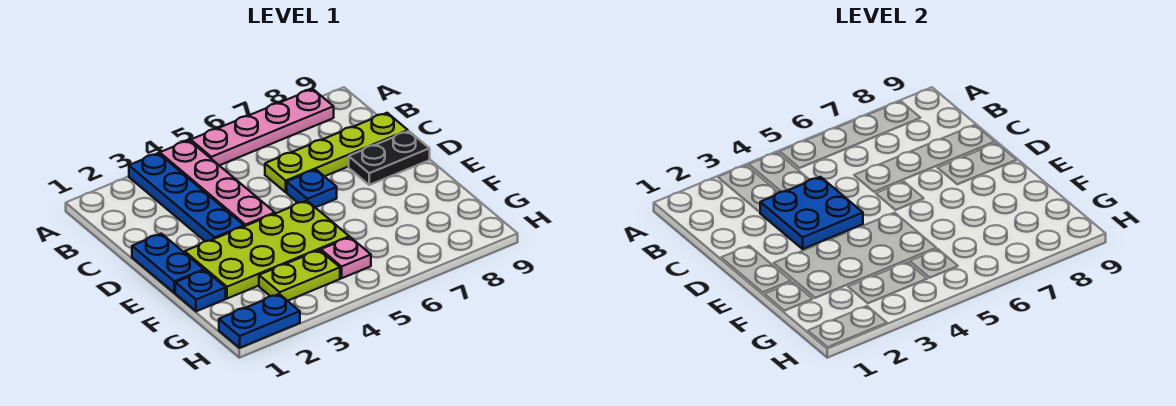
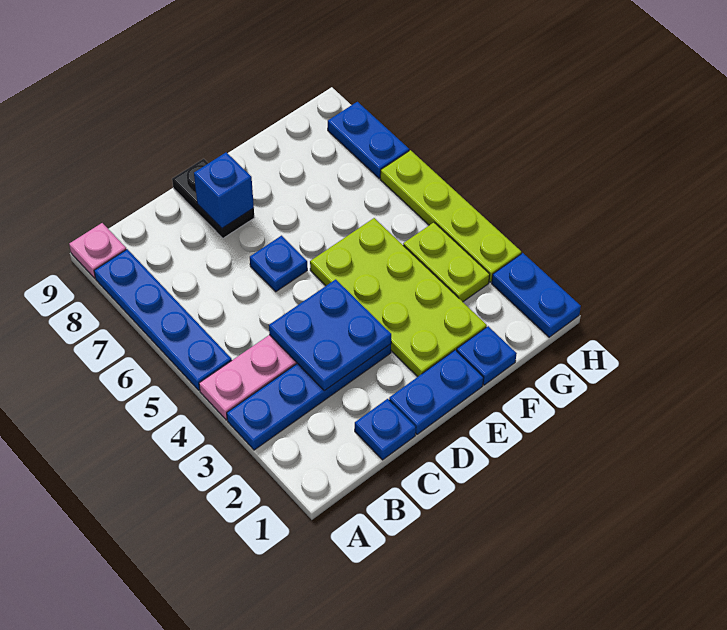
pink plate A5:A8 level 1 -> blue plate A5:A8 level 1
none -> blue plate C1 level 1
lime plate C6:C9 level 1 -> lime plate H3:H6 level 1
none -> blue brick D8 level 2
pink plate G5 level 1 -> pink plate A9 level 1
none -> blue plate H7:H8 level 1

